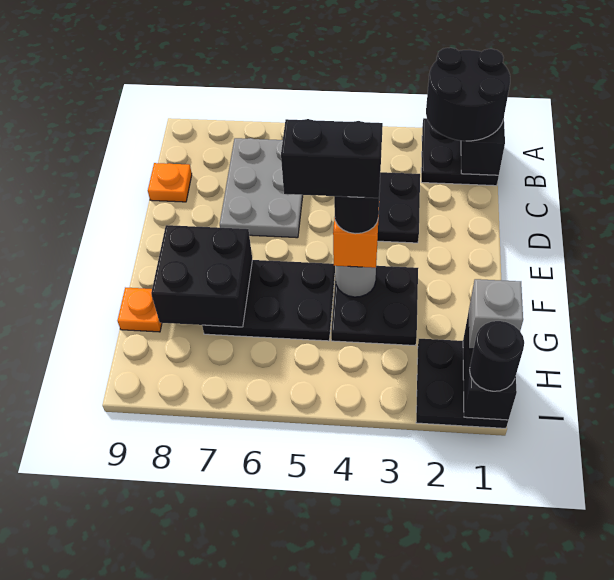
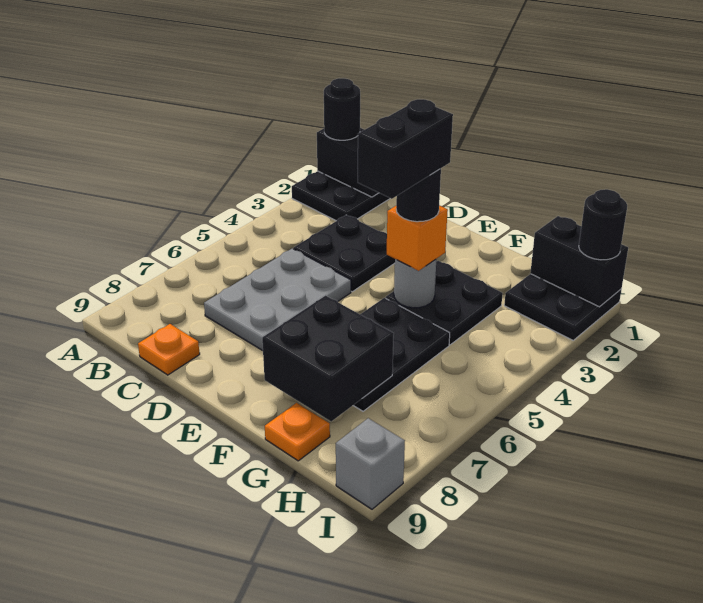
black round brick A1:B2 level 3 -> black round brick A1 level 3
grey plate B6:D7 level 1 -> grey plate C5:D7 level 1
grey brick H1 level 3 -> grey brick I9 level 1

